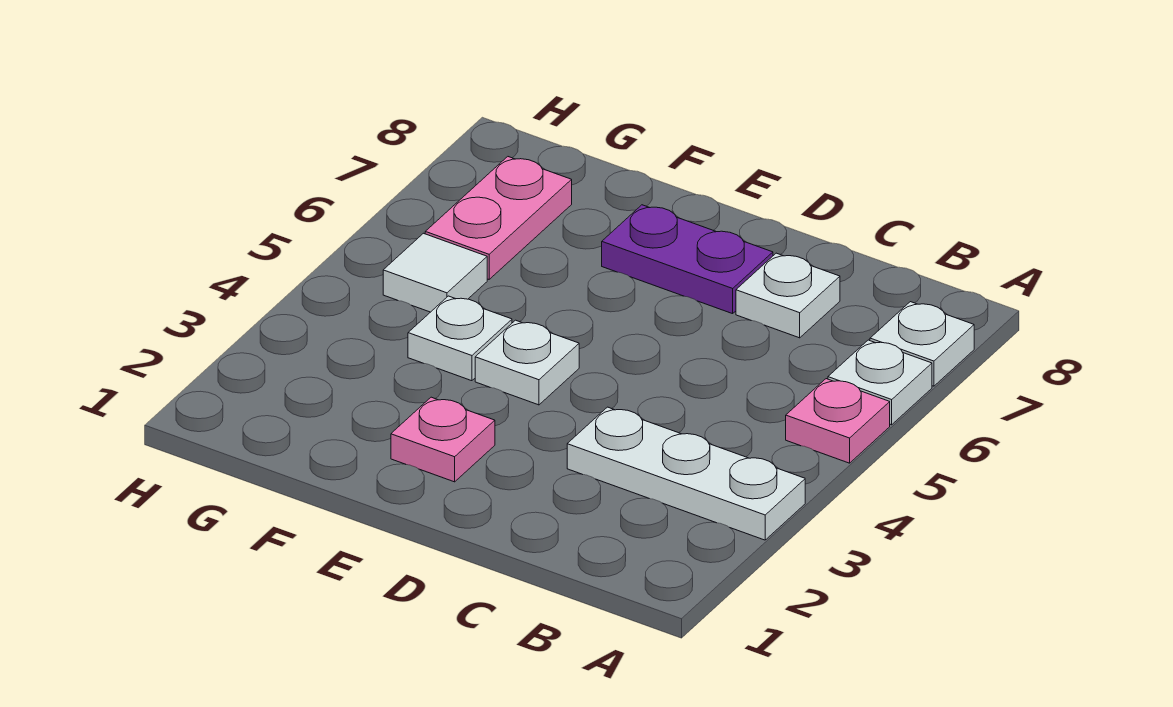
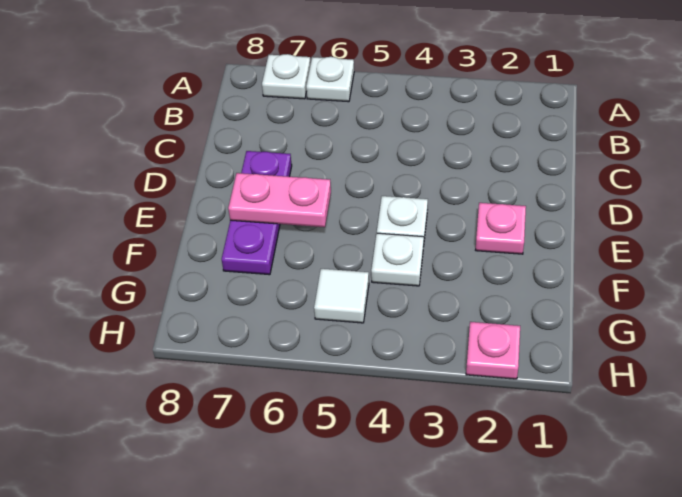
white plate A3:C3 level 1 -> none
pink plate A5 level 1 -> pink plate H2 level 1
white plate C7 level 1 -> none
purple plate D7:E7 level 1 -> purple plate D7:F7 level 1
pink plate G6:G7 level 1 -> pink plate E6:E7 level 2

